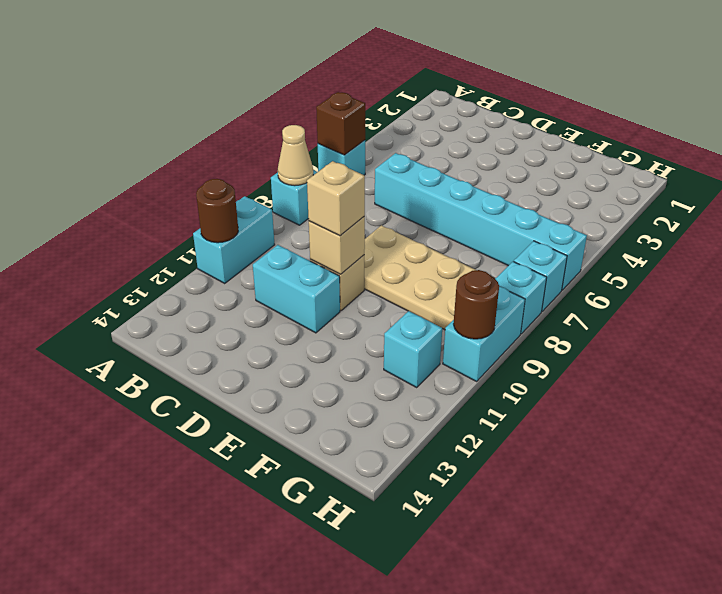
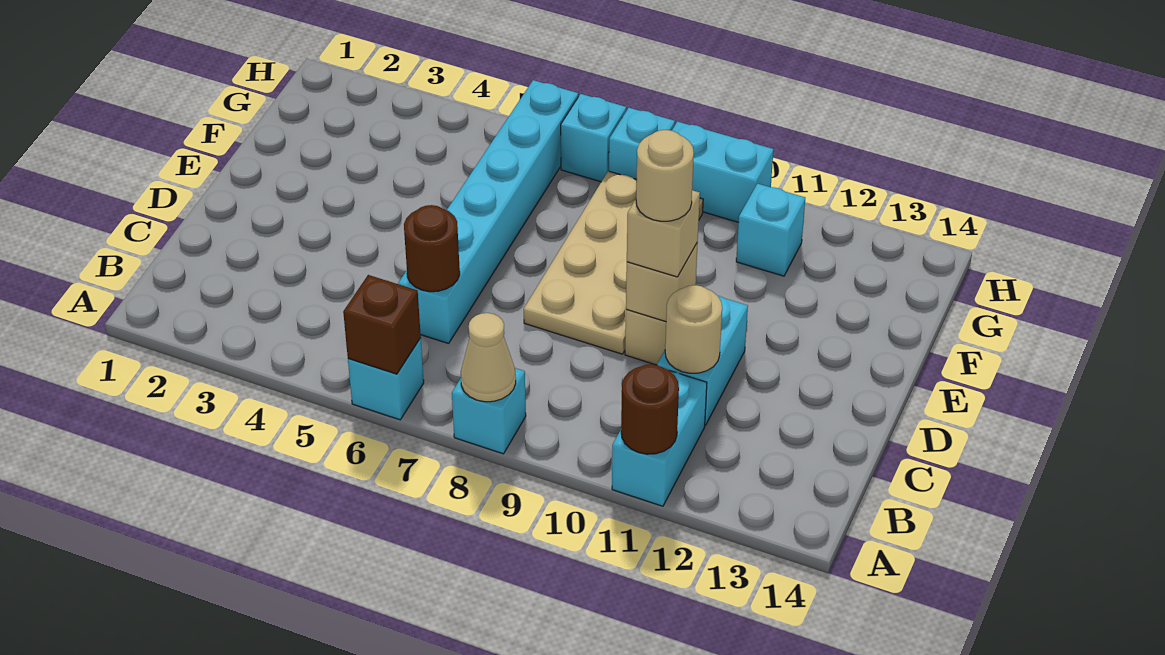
cyan brick A10:A11 level 1 -> cyan brick A11:B11 level 1
none -> tan round brick C11 level 2
none -> tan round brick D10 level 4
brown round brick H10 level 2 -> brown round brick C6 level 2

